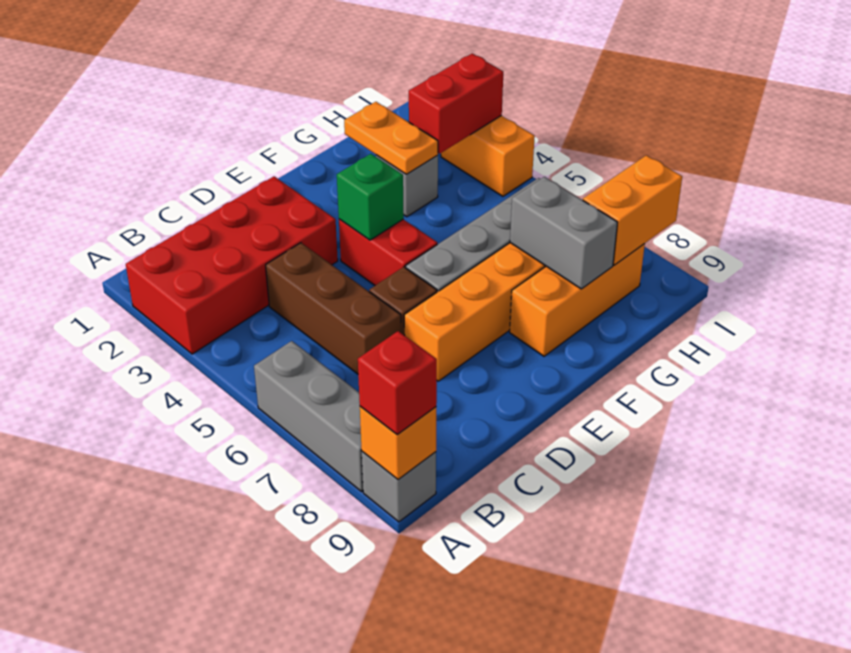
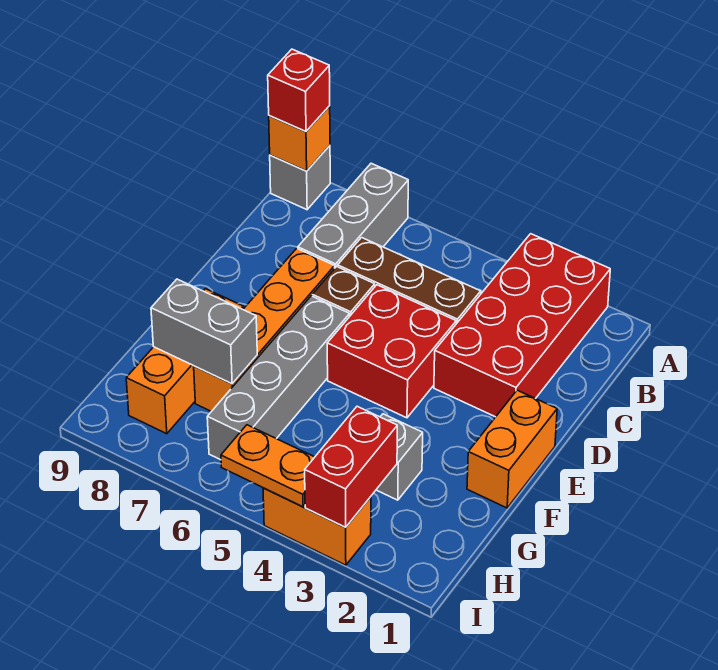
grey brick A6:A8 level 1 -> grey brick A7:C7 level 1
red brick E4:E5 level 1 -> red brick D4:E5 level 1
green brick E4 level 2 -> none
orange plate G2:G3 level 2 -> orange plate I4:I5 level 2
orange brick H8:I8 level 2 -> orange brick E1:F1 level 1

